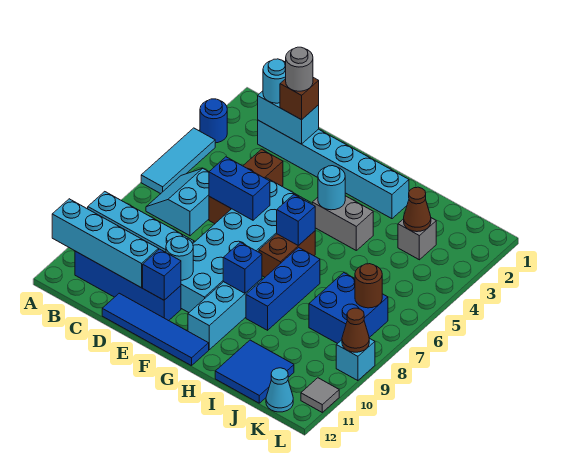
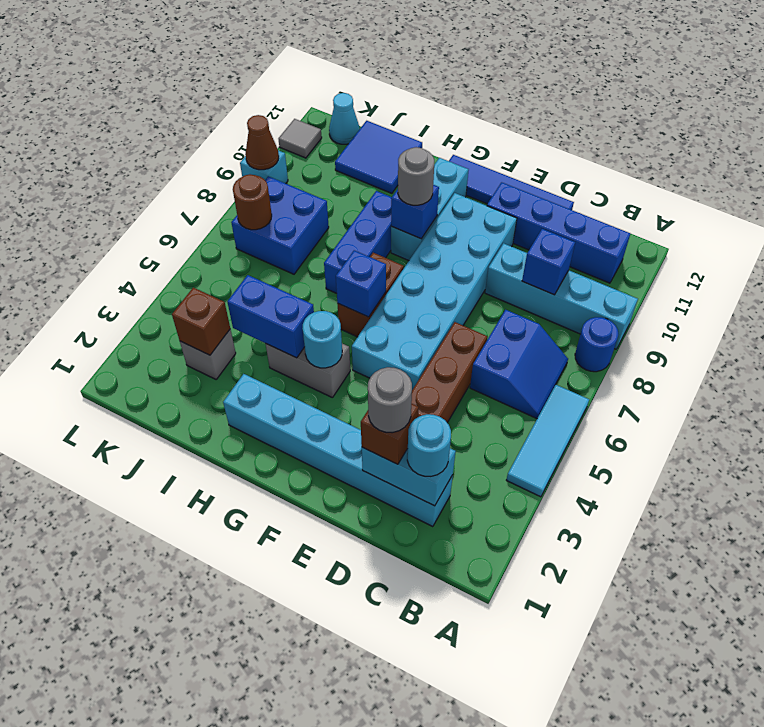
blue round brick A3 level 1 -> blue round brick A8 level 1
cyan brick A11:D11 level 2 -> none
cyan slope B6:C7 level 1 top C -> blue slope B6:C7 level 1 top C
blue brick D6:E6 level 2 -> blue brick H4:I4 level 2
cyan round brick E10 level 2 -> none
blue brick E11 level 2 -> blue brick C9 level 2
none -> grey round brick G9 level 3
brown cone J3 level 2 -> brown brick J3 level 2

